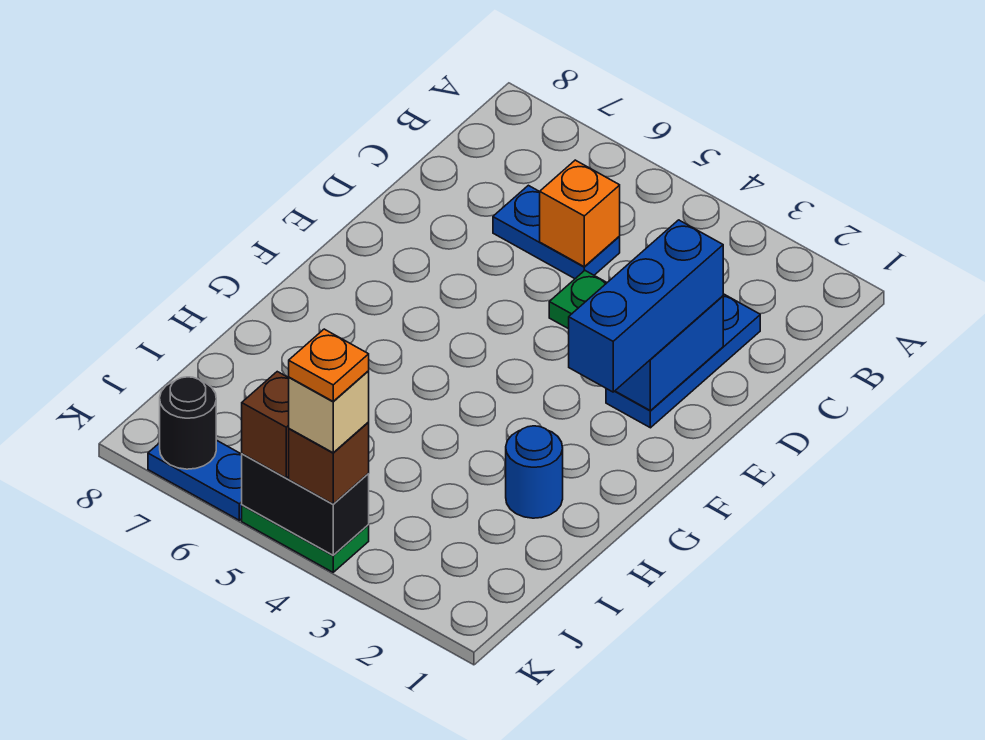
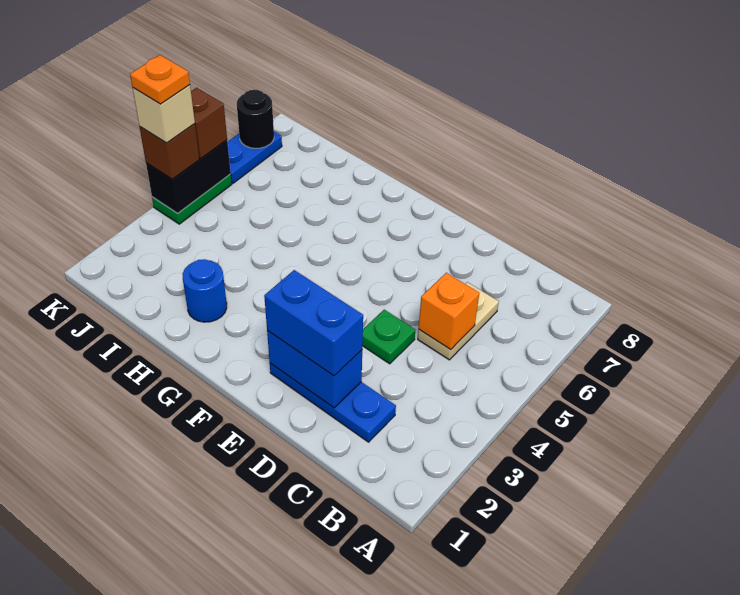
blue plate C5:C6 level 1 -> tan plate C5:C6 level 1
blue brick D2:F2 level 3 -> blue brick D2:E2 level 3

